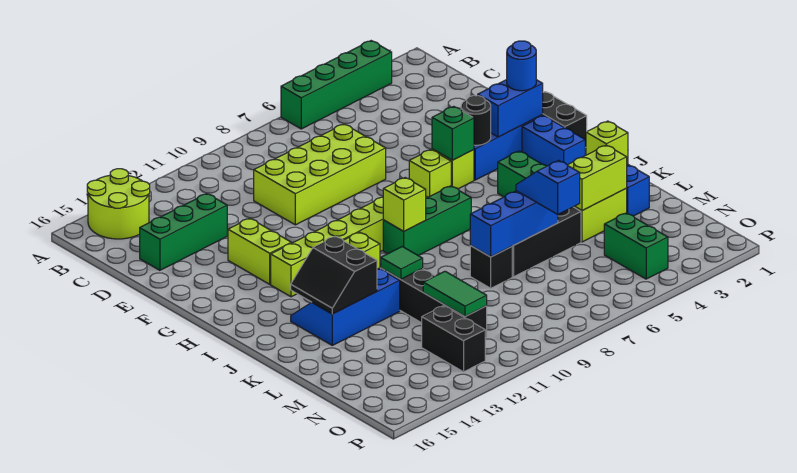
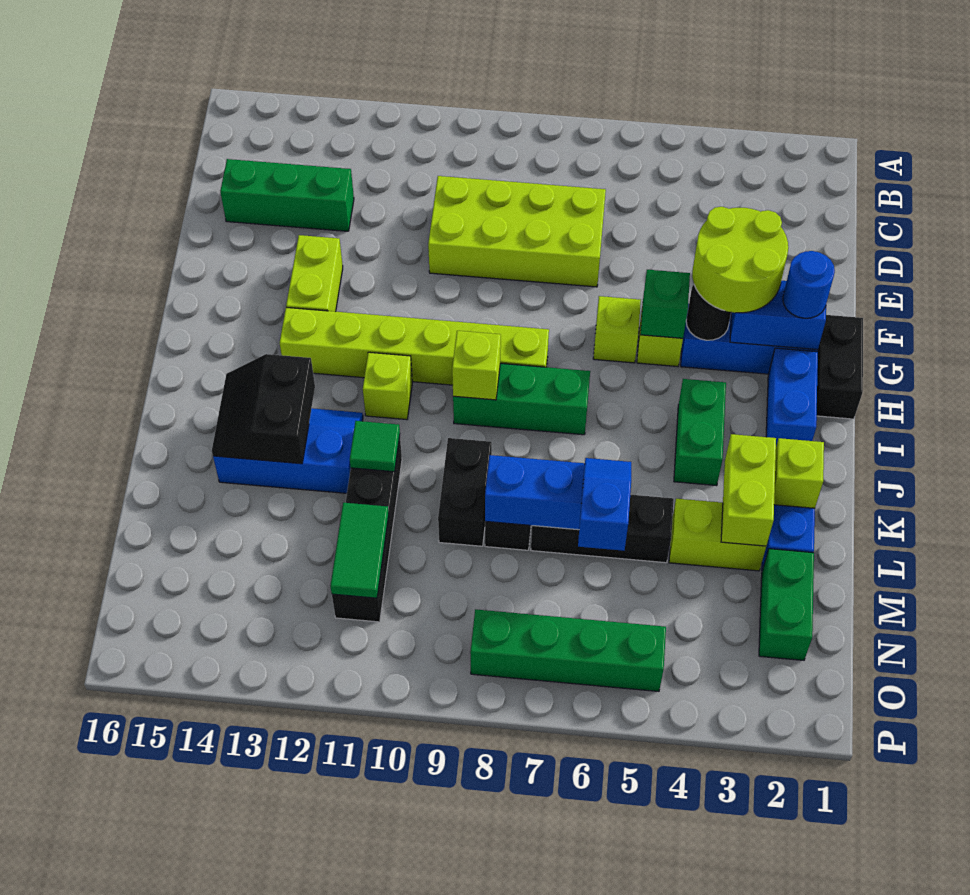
green brick A3:A6 level 1 -> green brick O5:O8 level 1
lime round brick A14:B15 level 1 -> lime round brick F3:G4 level 3
lime brick L3:L4 level 2 -> lime brick K3:L3 level 2
green brick N4:O4 level 1 -> green brick M2:N2 level 1
black brick N12:O12 level 1 -> black brick K9:L9 level 1

